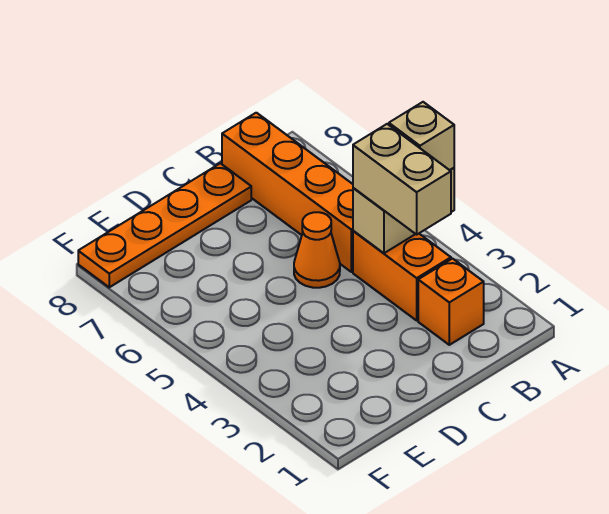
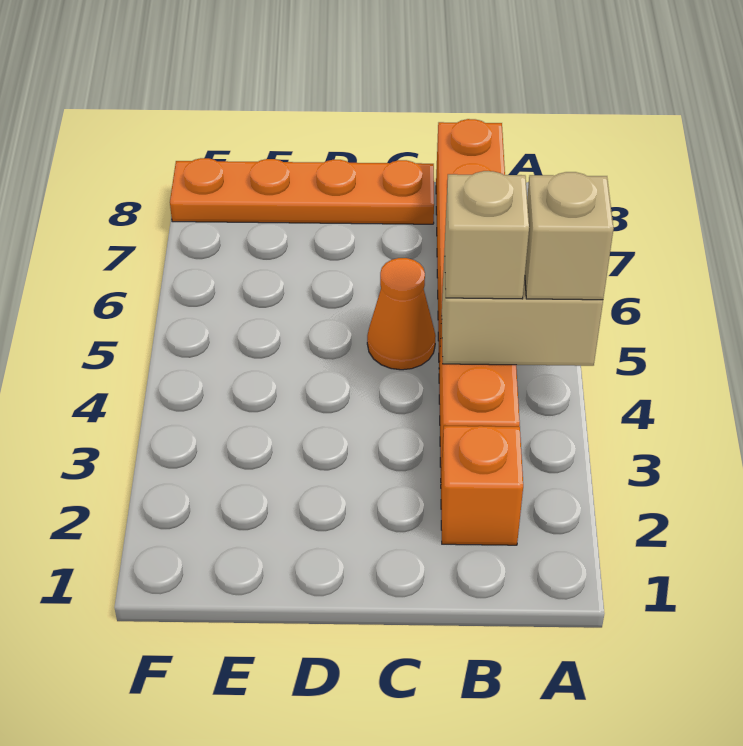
tan brick B3:B4 level 3 -> tan brick B4 level 3

